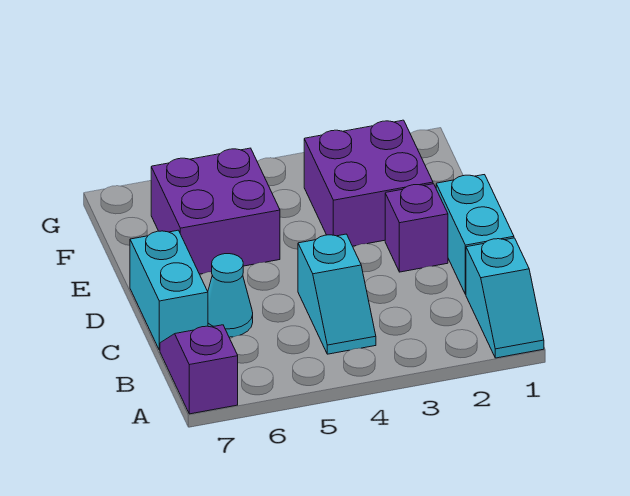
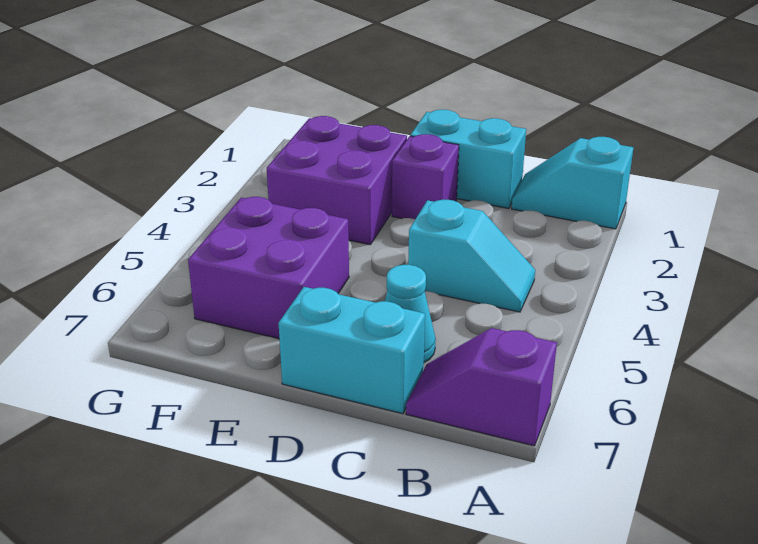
cyan slope A1:B1 level 1 top B -> cyan slope A1:B1 level 1 top A

